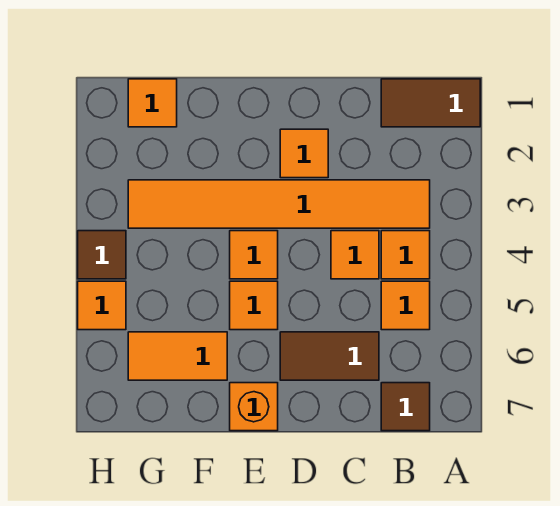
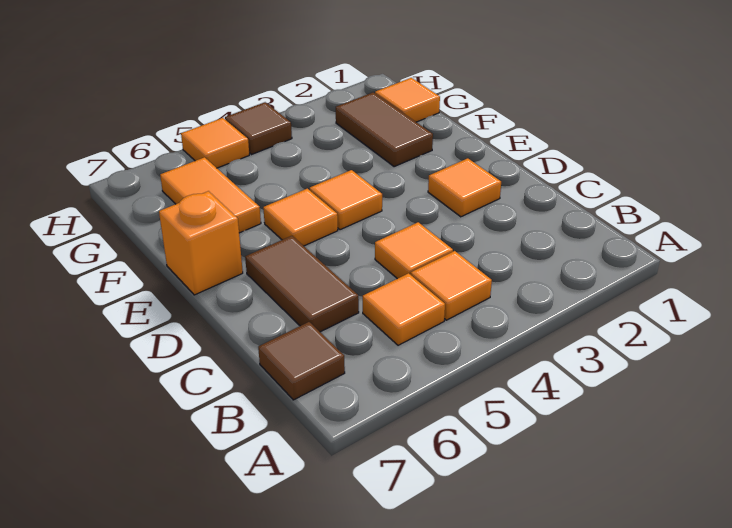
brown tile A1:B1 level 1 -> brown tile F2:G2 level 1
orange tile B3:G3 level 1 -> none

